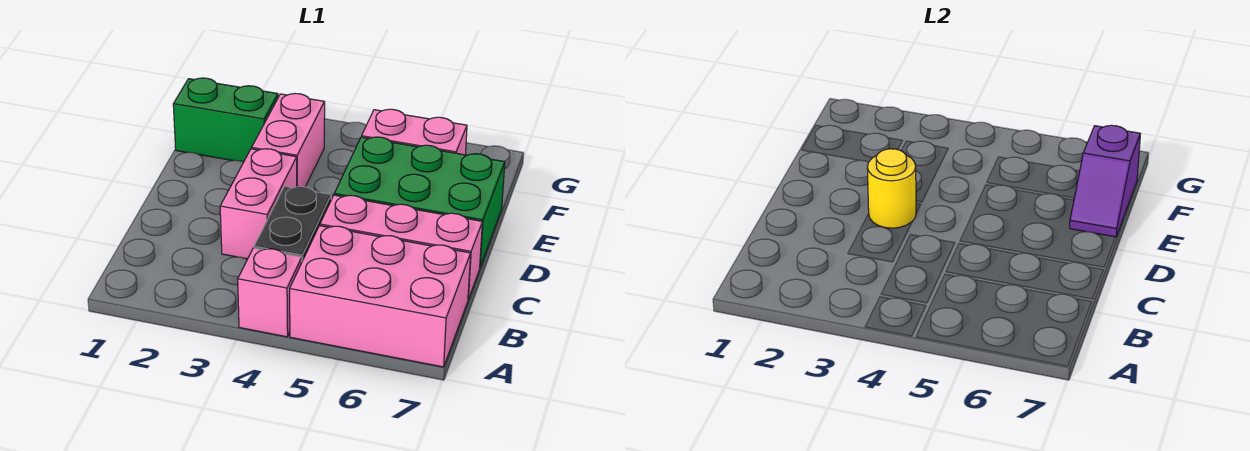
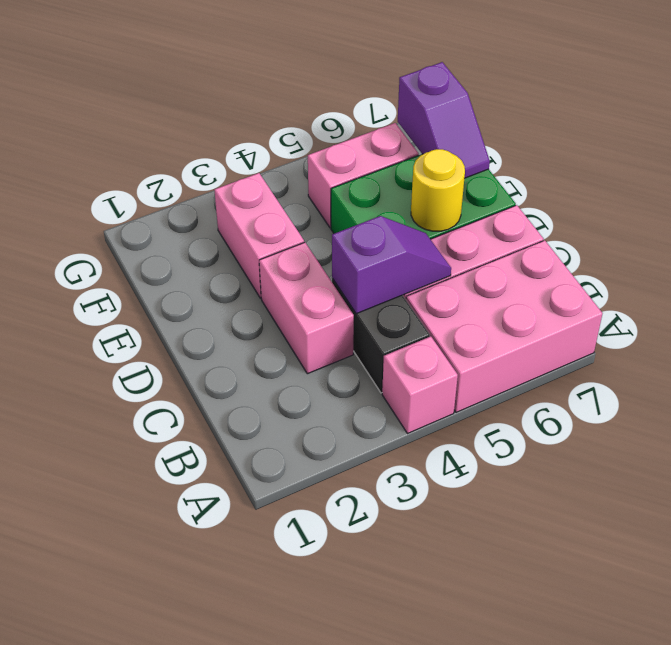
none -> purple slope C4:C5 level 2 top 4
yellow round brick D3 level 2 -> yellow round brick D6 level 2
green brick F1:F2 level 1 -> none

